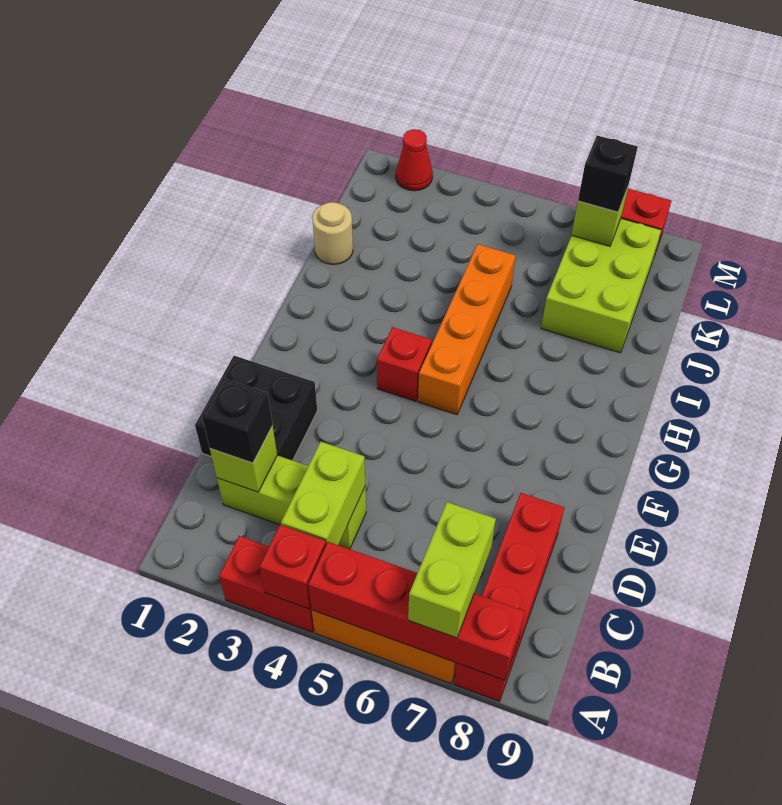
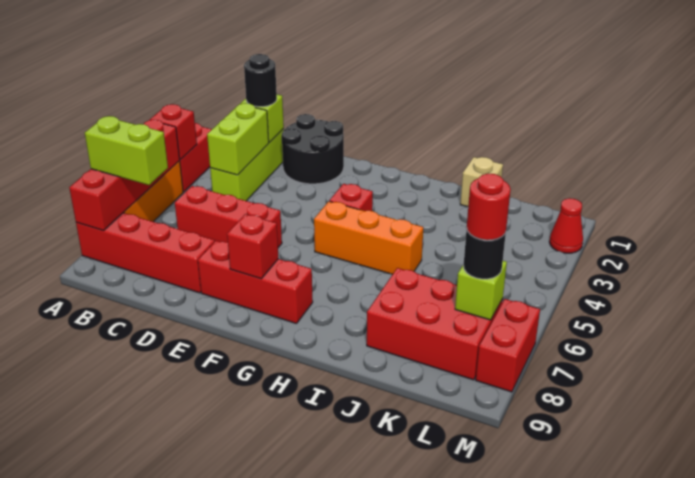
lime brick B4:C4 level 2 -> lime brick C3:C4 level 2
black brick C2 level 3 -> black round brick C2 level 3
none -> red brick C6:E6 level 1
black brick D1:E2 level 1 -> black round brick D1:E2 level 1
none -> red brick E8:G8 level 1
none -> red brick F8 level 2
orange brick G5:J5 level 1 -> orange brick G5:I5 level 1
tan round brick J1 level 1 -> tan brick J1 level 1
lime brick J7:L8 level 1 -> red brick J7:L8 level 1
black brick L7 level 3 -> black round brick L7 level 3
none -> red round brick L7 level 4

